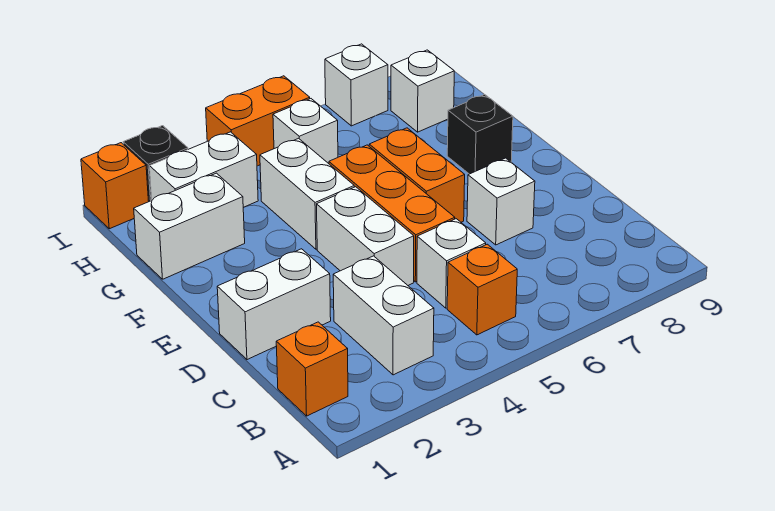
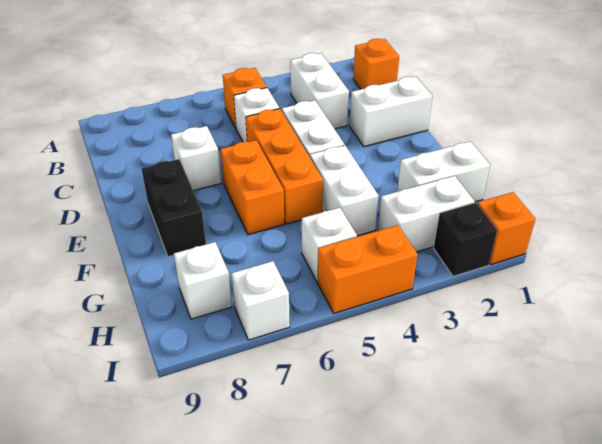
black brick F8 level 1 -> black brick E8:F8 level 1

